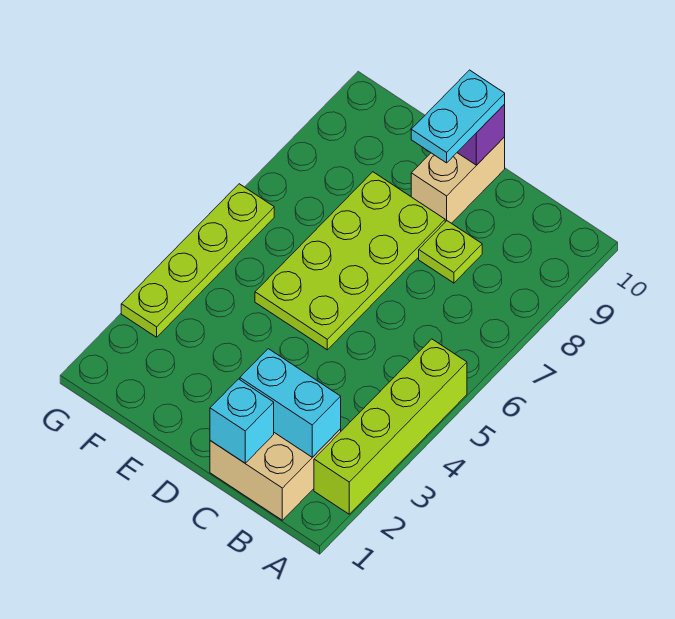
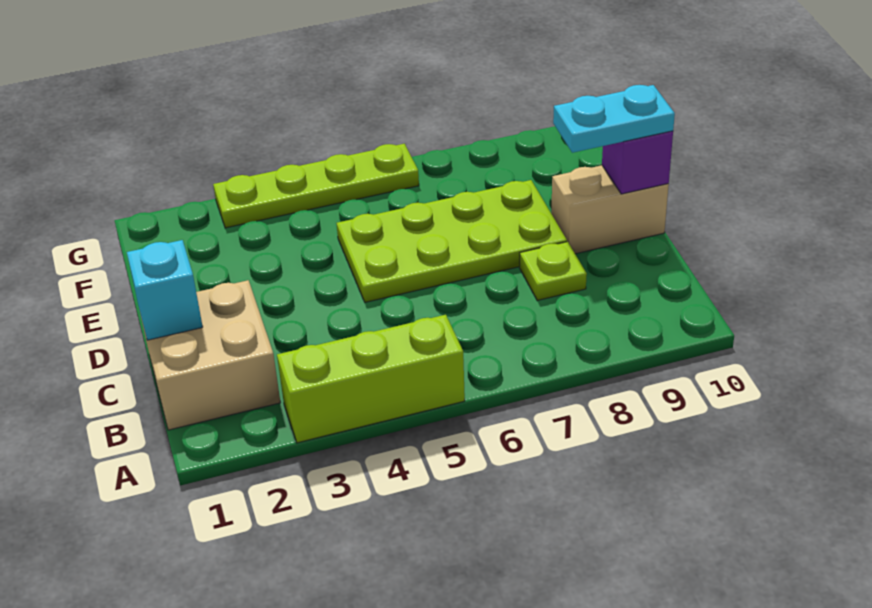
lime brick A2:A5 level 1 -> lime brick A3:A5 level 1
cyan brick B2:C2 level 2 -> none

